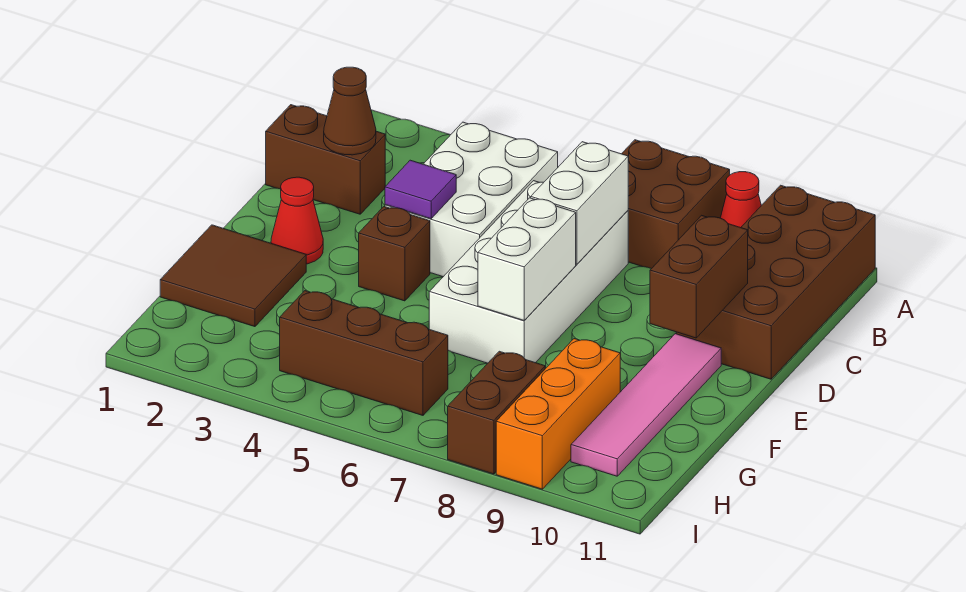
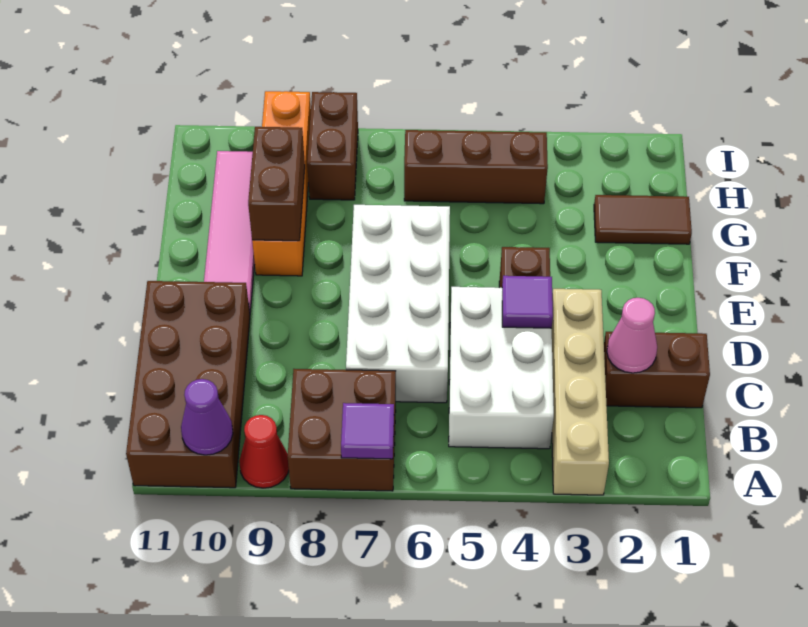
none -> tan brick A3:D3 level 1
none -> purple tile A7 level 2
none -> purple cone A10 level 2
brown cone C2 level 2 -> pink cone C2 level 2
white brick C7:D7 level 2 -> none
brown brick D10:E10 level 2 -> brown brick F9:G9 level 2
red cone E2 level 1 -> none
white brick E7:F7 level 2 -> none
brown tile F1:G2 level 1 -> brown tile G1:G2 level 1
orange brick G9:I9 level 1 -> orange brick F9:I9 level 1

